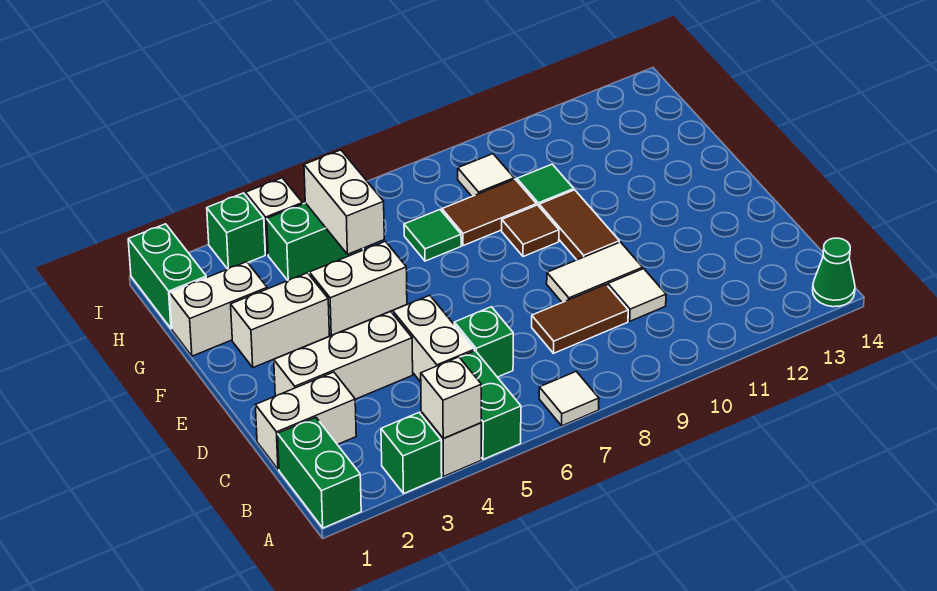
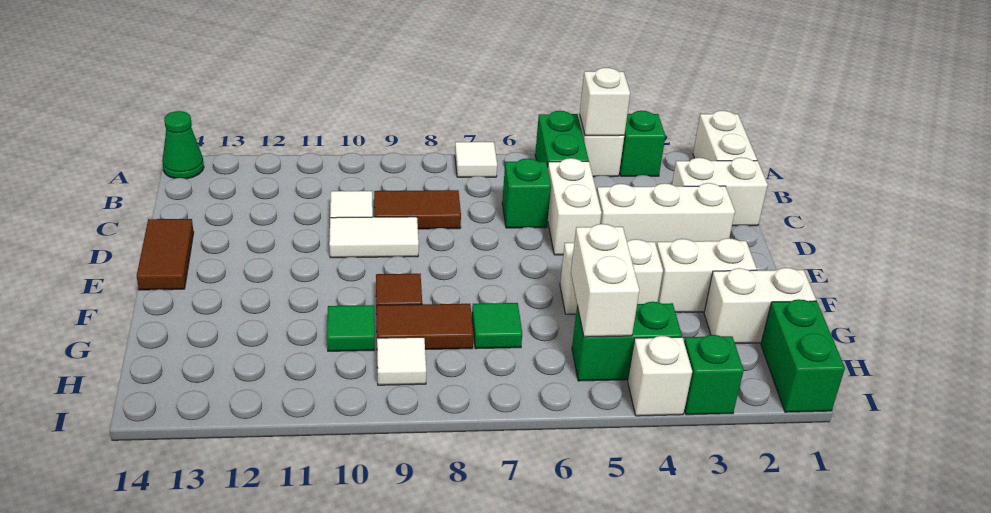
green brick A1:B1 level 1 -> white brick A1:B1 level 1
brown tile E10:F10 level 1 -> brown tile D14:E14 level 1

